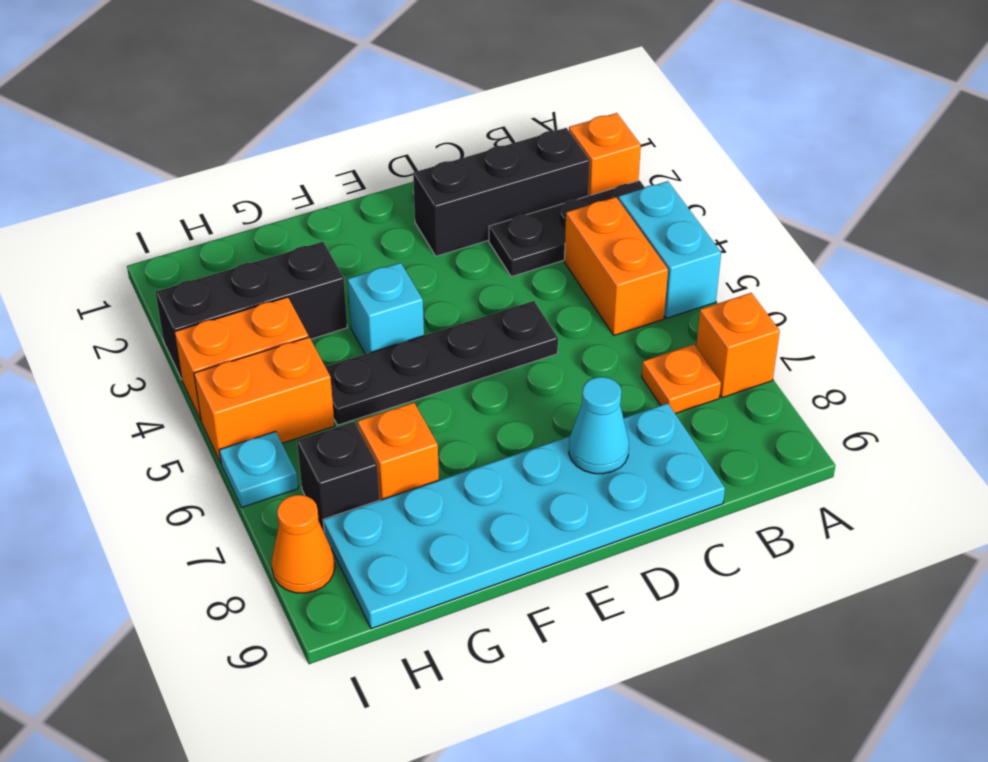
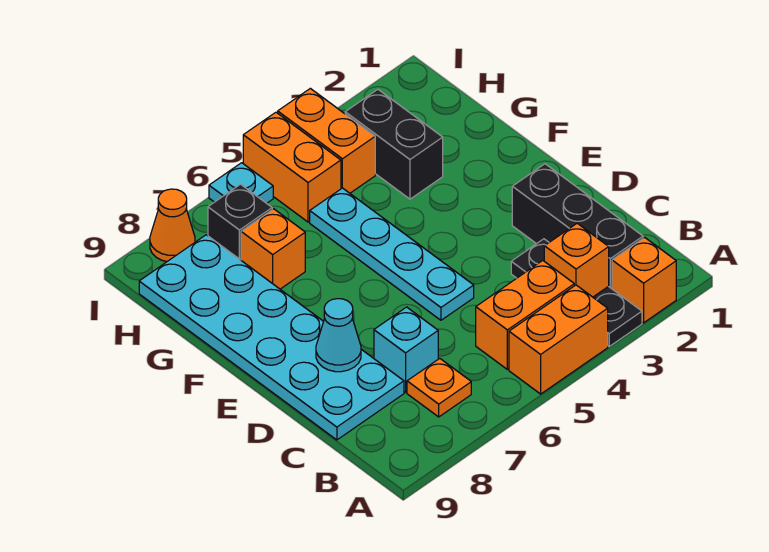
cyan brick A4:A5 level 1 -> orange brick A4:A5 level 1
orange brick A7 level 1 -> orange brick B3 level 2
black plate D5:G5 level 1 -> cyan plate D5:G5 level 1
cyan brick F4 level 1 -> cyan brick C7 level 1
black brick G3:I3 level 1 -> black brick G3:H3 level 1

